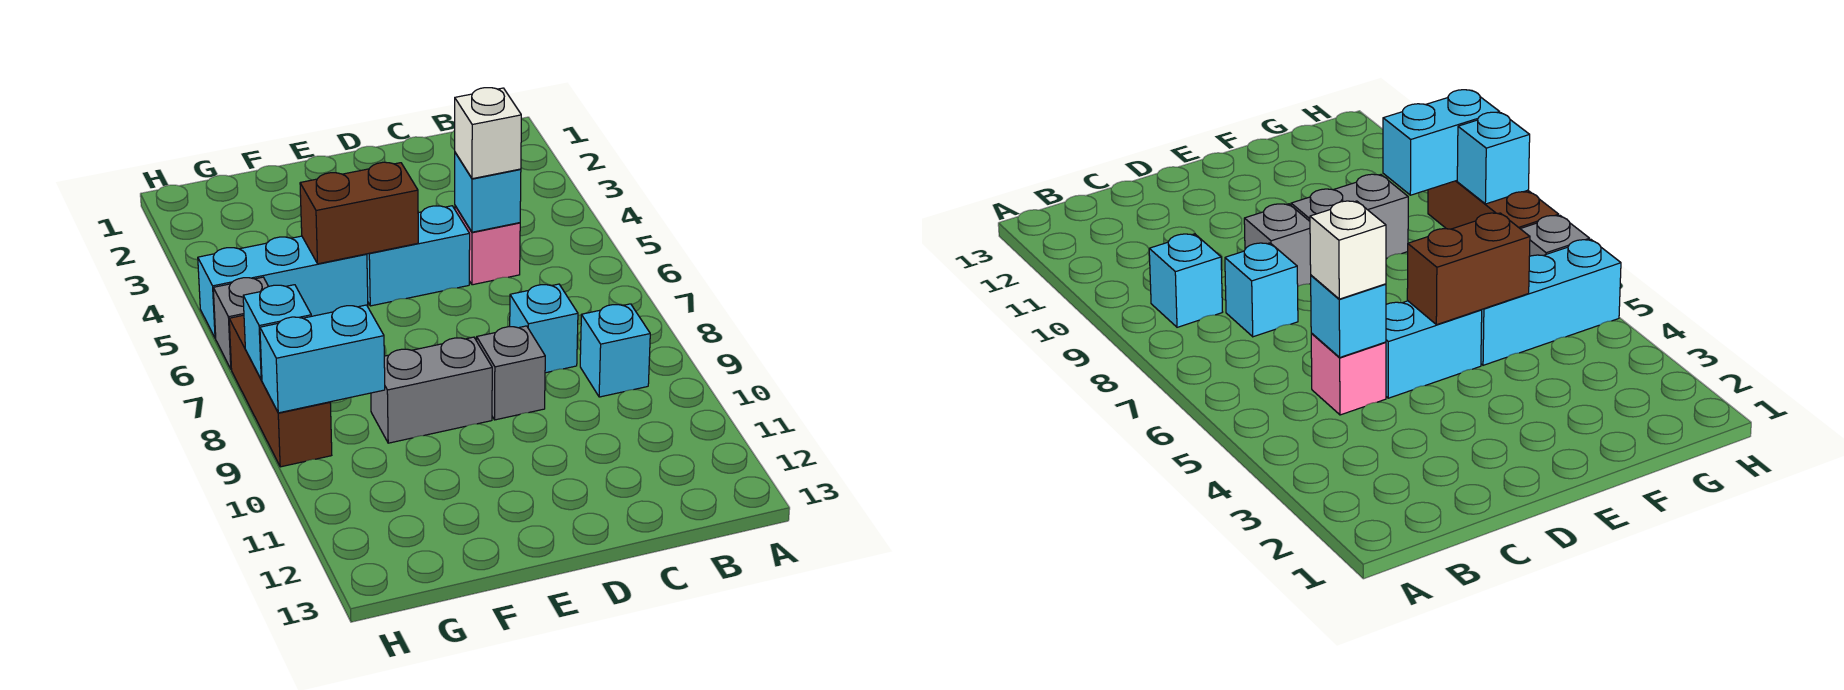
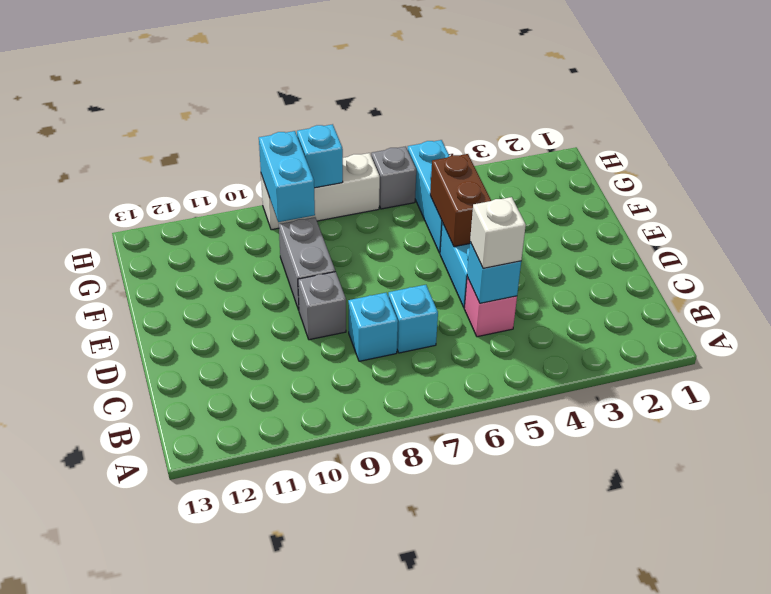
cyan brick B9 level 1 -> cyan brick C7 level 1
brown brick H7:H9 level 1 -> white brick H7:H9 level 1

